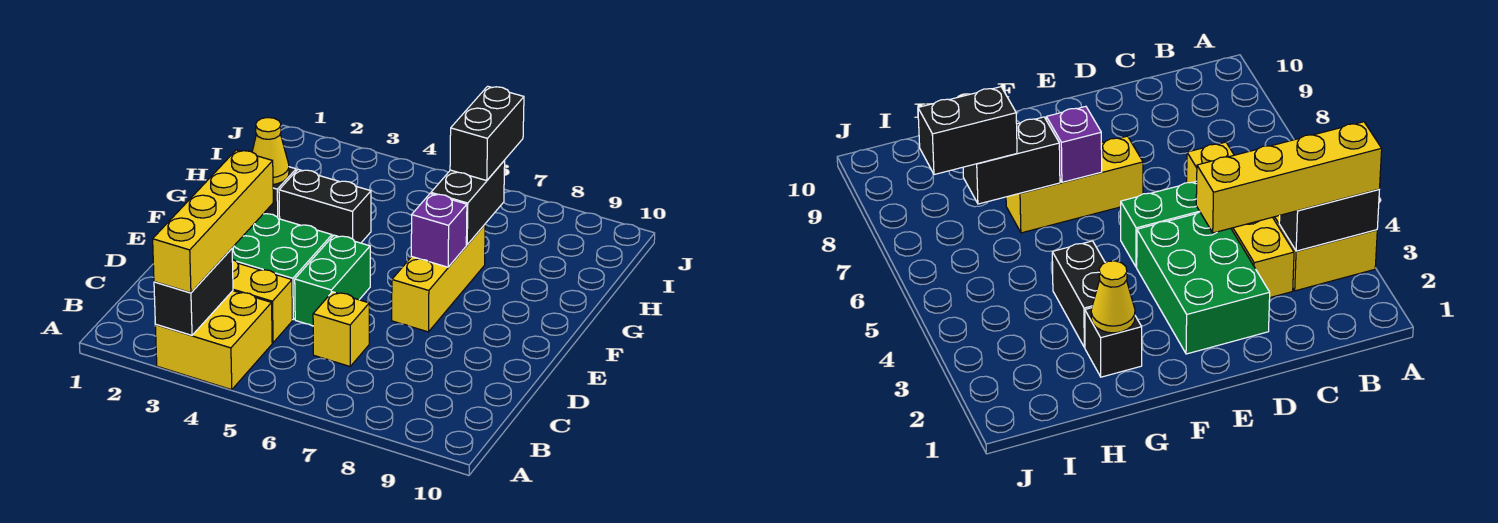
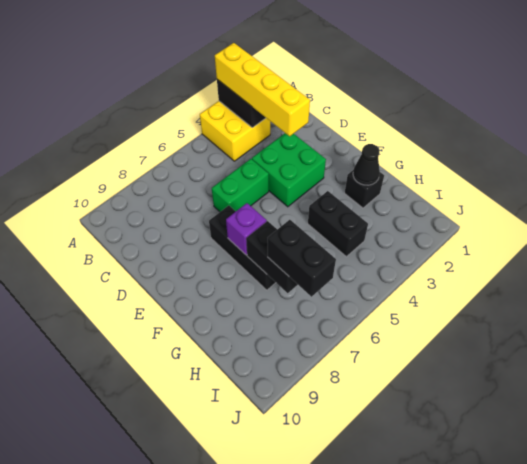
yellow brick C3:C4 level 1 -> none
yellow brick C6 level 1 -> none
green brick D2:E4 level 1 -> green brick D3:E4 level 1
green brick D5:E5 level 1 -> green brick D5:D6 level 1
yellow brick E7:G7 level 1 -> black brick E7:G7 level 1
yellow cone G2 level 2 -> black cone G2 level 2
black brick G3:G4 level 1 -> black brick G4:H4 level 1

